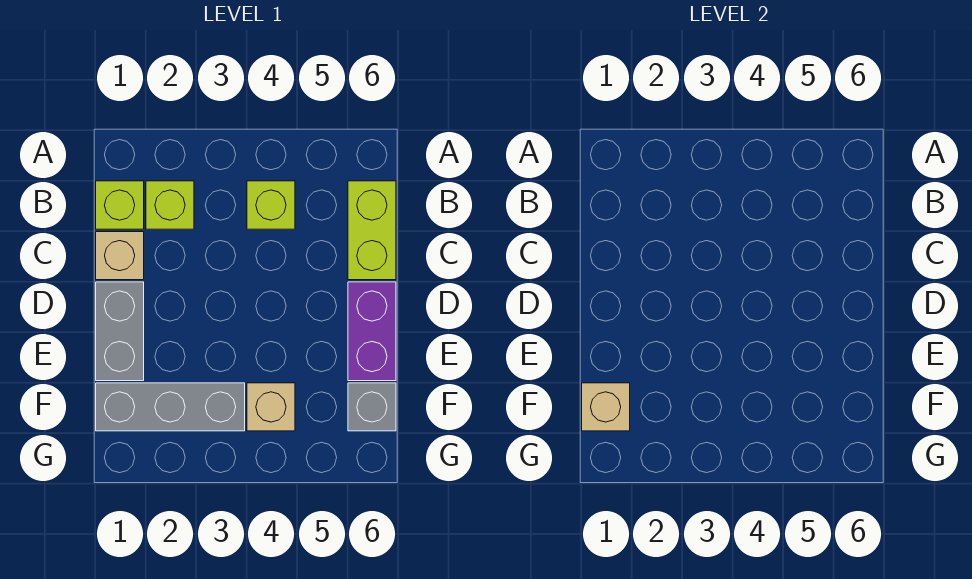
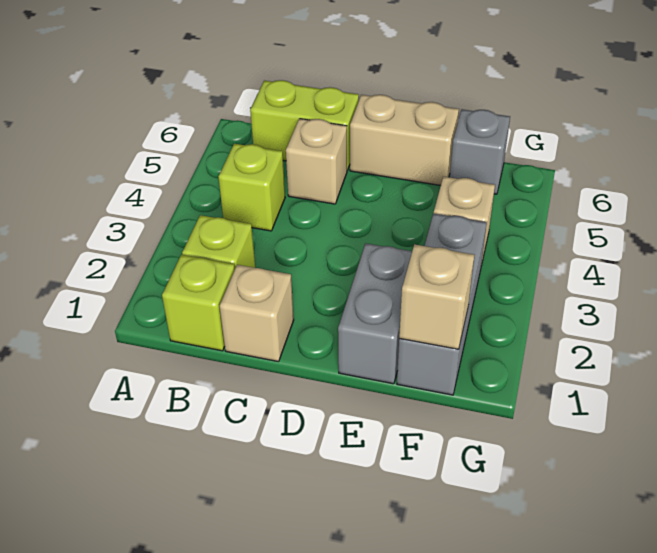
none -> tan brick C5 level 1
grey brick D1:E1 level 1 -> grey brick E1:E2 level 1
purple brick D6:E6 level 1 -> tan brick D6:E6 level 1

